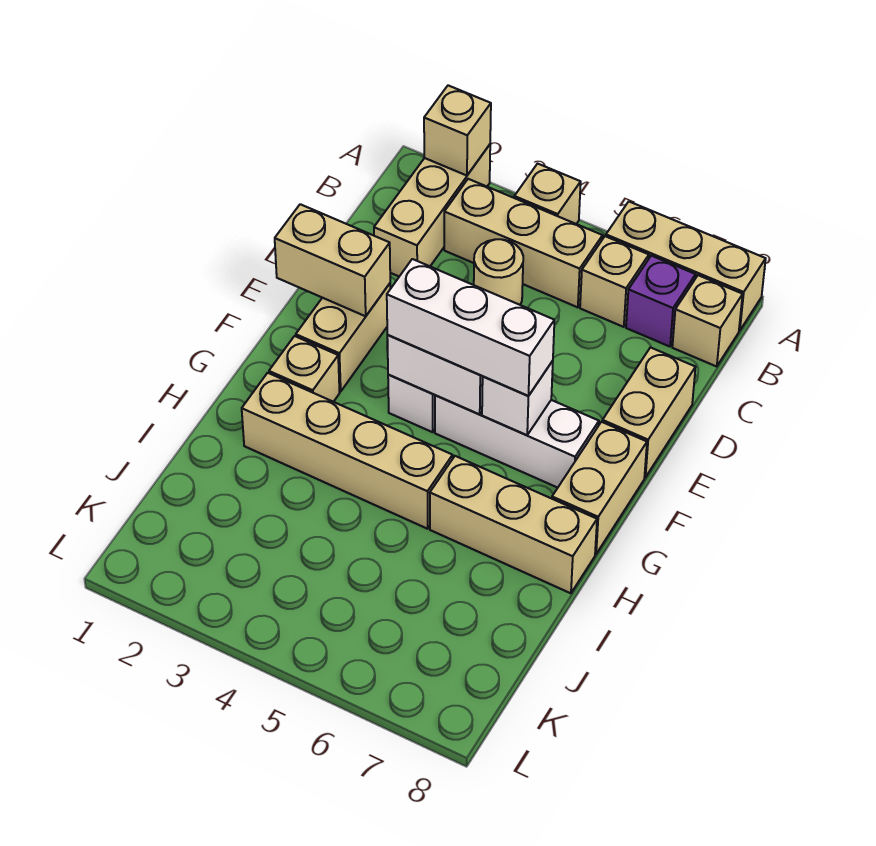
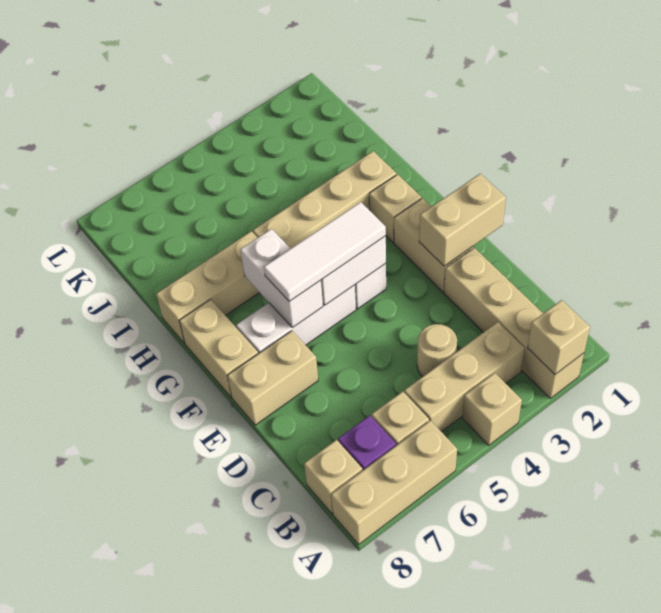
tan brick A2:C2 level 1 -> tan brick A2:D2 level 1
tan brick D8:E8 level 1 -> tan brick E7:E8 level 1
white brick F4:F6 level 3 -> white tile F4:F6 level 3
white brick F6 level 2 -> white brick F6:G6 level 2

